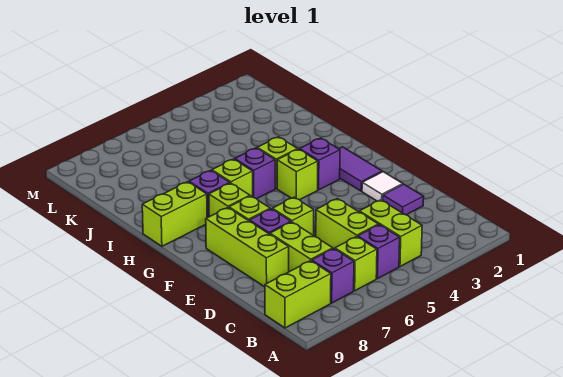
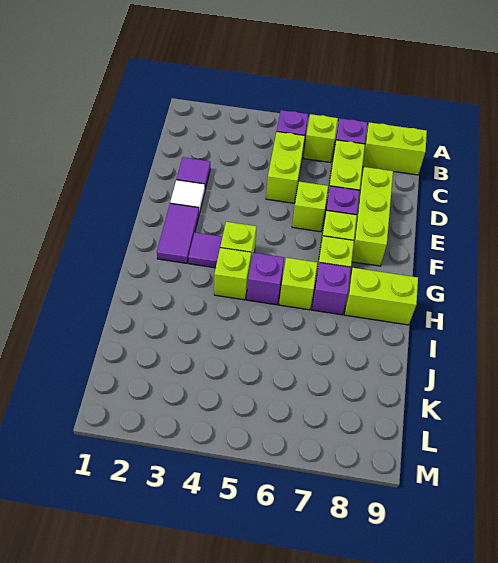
lime brick B4:C4 level 1 -> none
purple brick G3 level 1 -> purple tile G3 level 1

